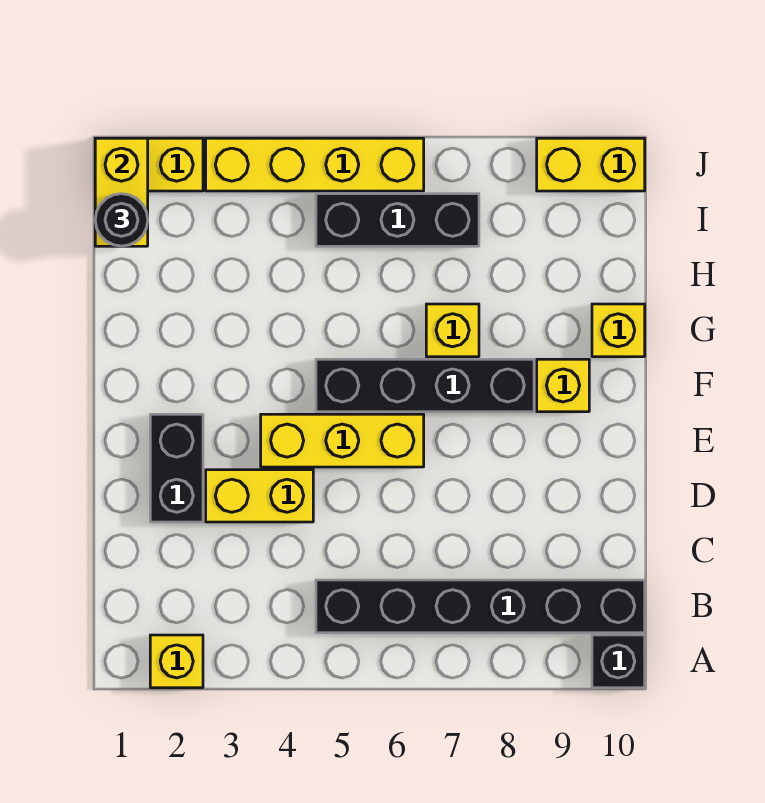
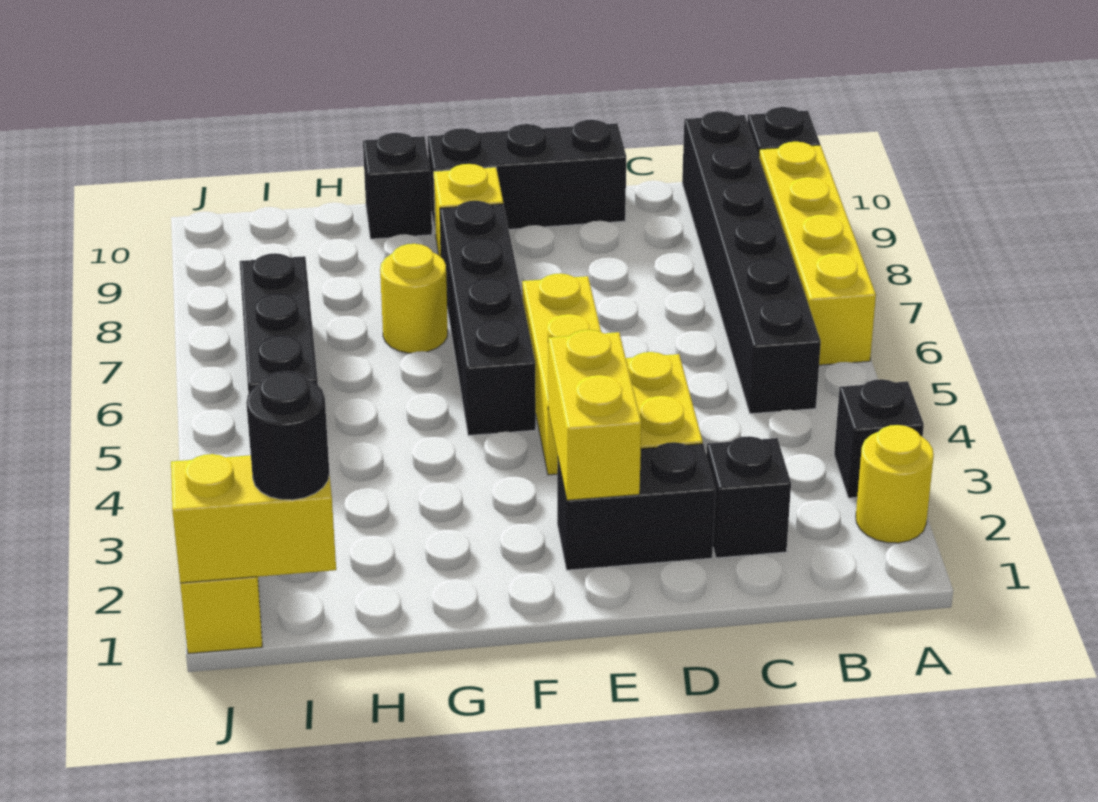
yellow brick A2 level 1 -> yellow round brick A2 level 1
none -> black brick A3 level 1
none -> black brick C2 level 1
none -> black brick D10:F10 level 1
yellow brick G7 level 1 -> yellow round brick G7 level 1
yellow brick G10 level 1 -> black brick G10 level 1
yellow brick J3:J6 level 1 -> yellow brick A6:A9 level 1
yellow brick J9:J10 level 1 -> yellow brick E2:E3 level 2

